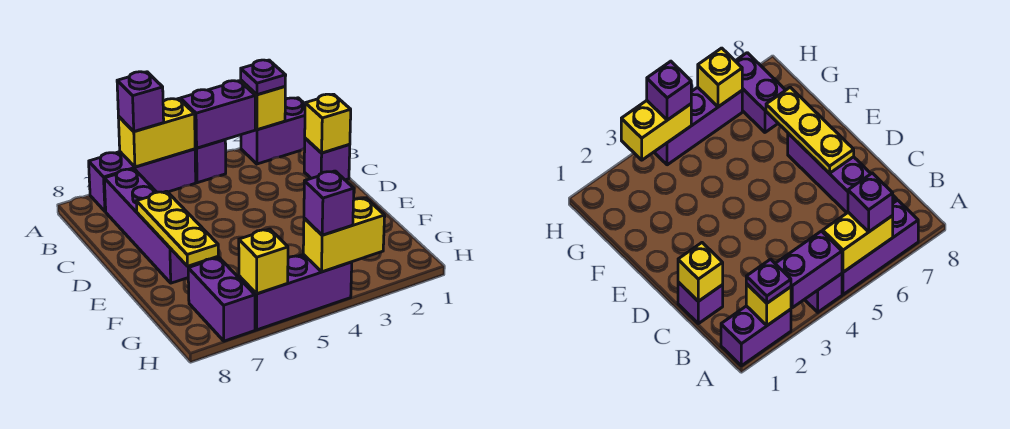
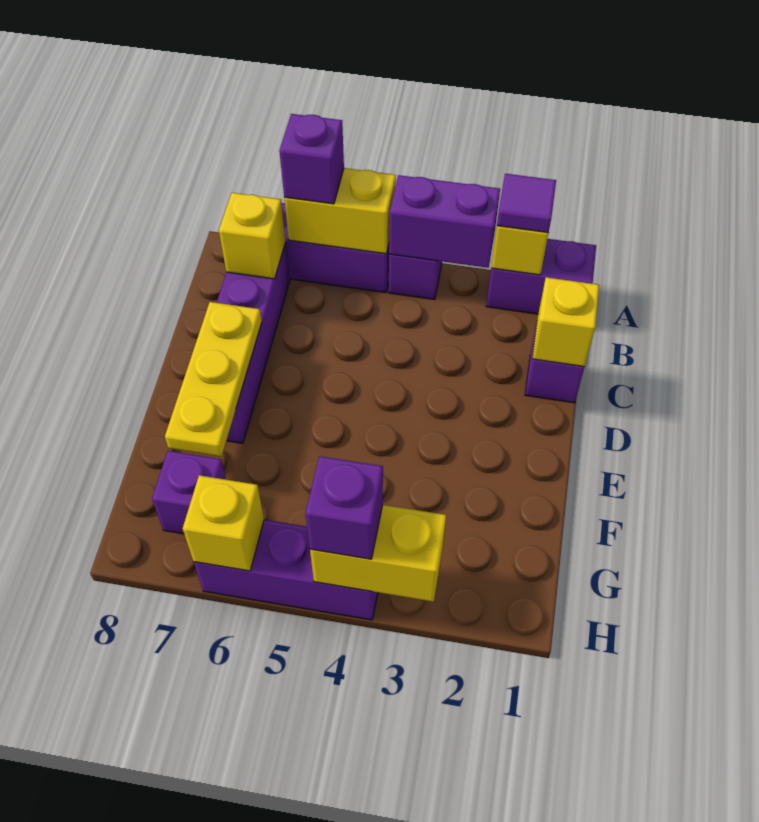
purple plate A2 level 3 -> purple tile A2 level 3
none -> yellow brick B7 level 2
purple brick G7:H7 level 1 -> purple brick G7 level 1

